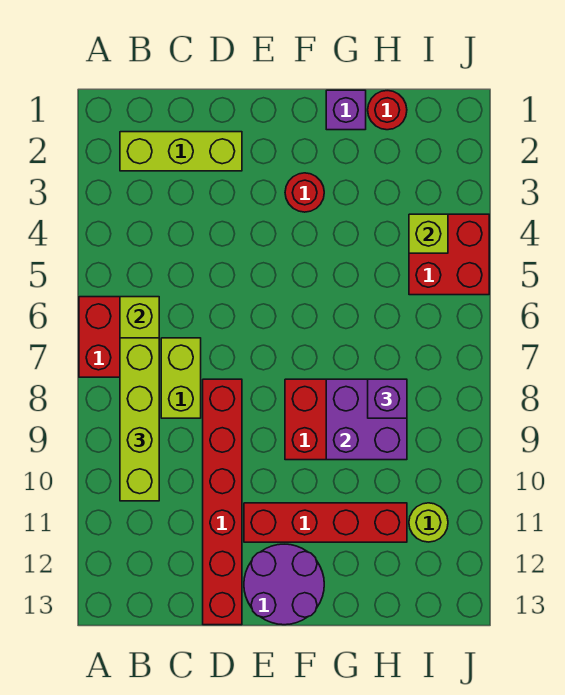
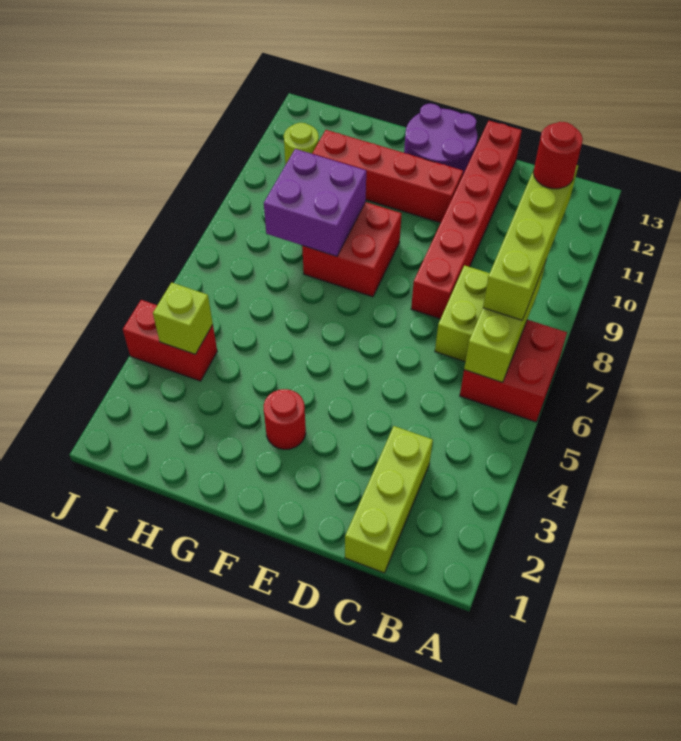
lime brick B2:D2 level 1 -> lime brick C1:C3 level 1
purple brick G1 level 1 -> none
red round brick H1 level 1 -> red round brick B10 level 4
purple brick H8 level 3 -> none
red brick I4:J5 level 1 -> red brick I4:J4 level 1

